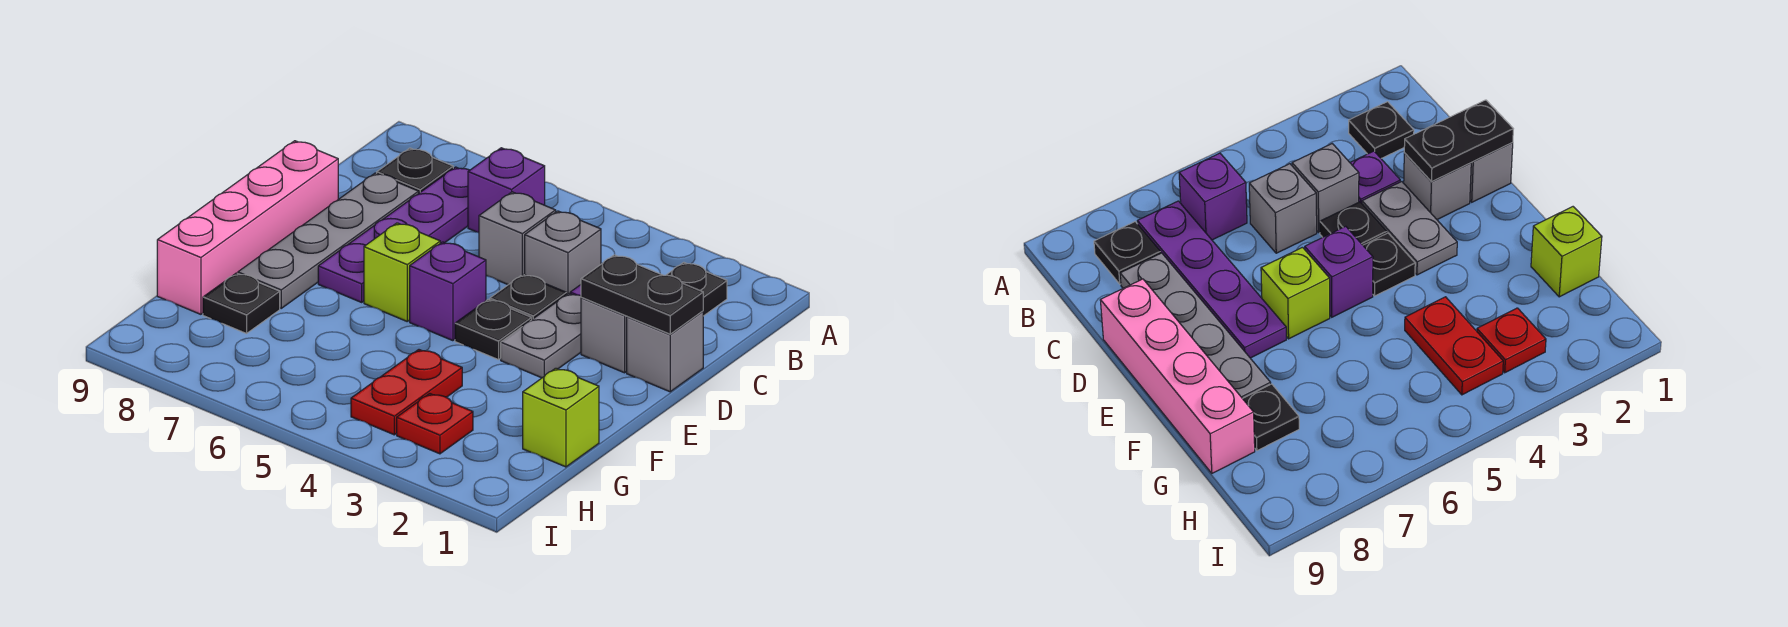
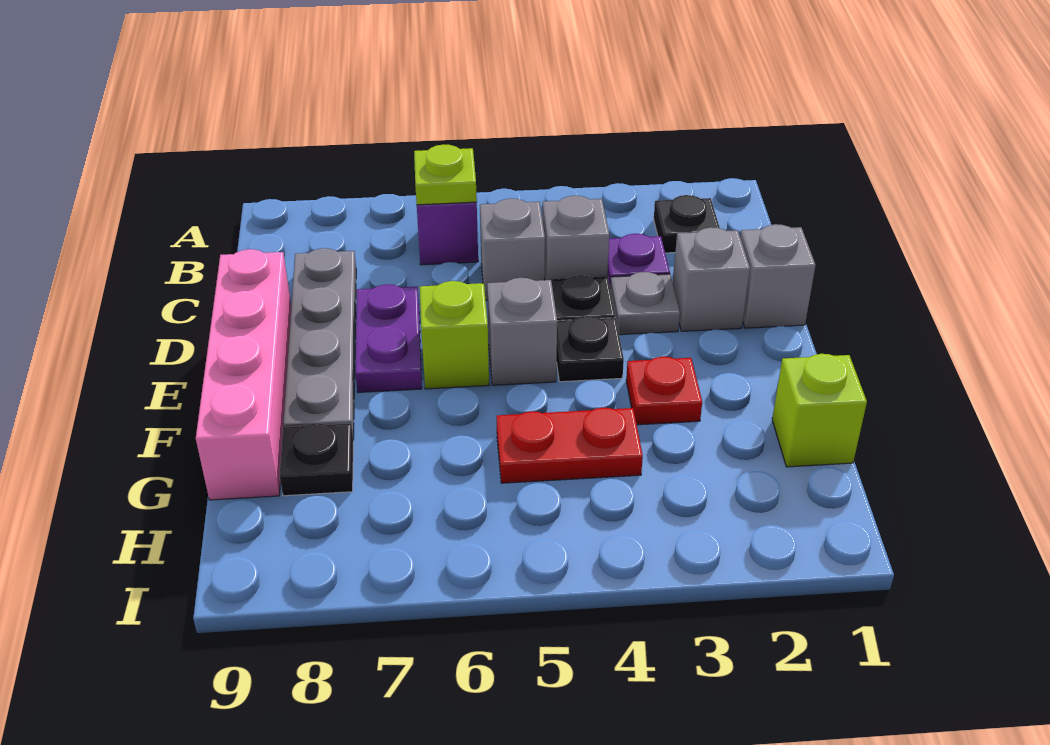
none -> lime plate B6 level 2
purple plate B7:E7 level 1 -> purple plate D7:E7 level 1
black plate B8 level 1 -> none
black plate D1:D2 level 2 -> none
grey plate D3:E3 level 1 -> grey plate D3 level 1
purple brick E5 level 1 -> grey brick E5 level 1
red plate G4:H4 level 1 -> red plate G4:G5 level 1
red plate H3 level 1 -> red plate F3 level 1

